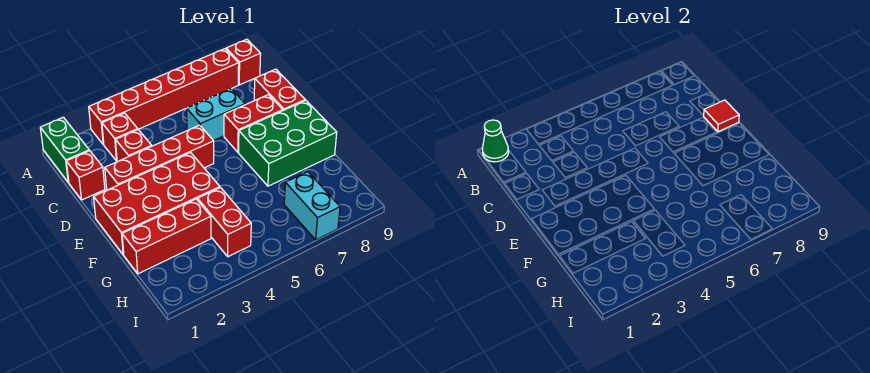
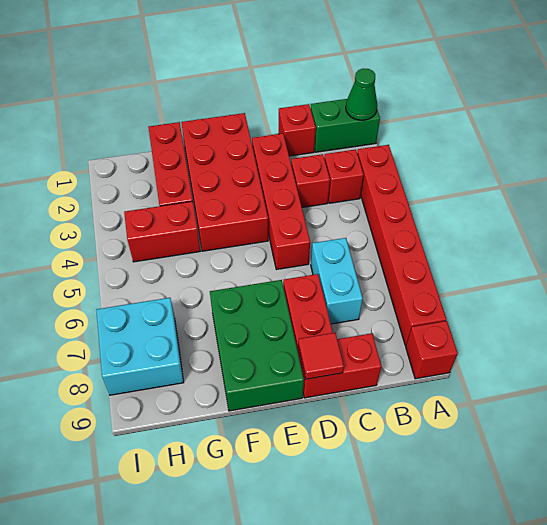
cyan brick H7:I7 level 1 -> cyan brick H7:I8 level 1

